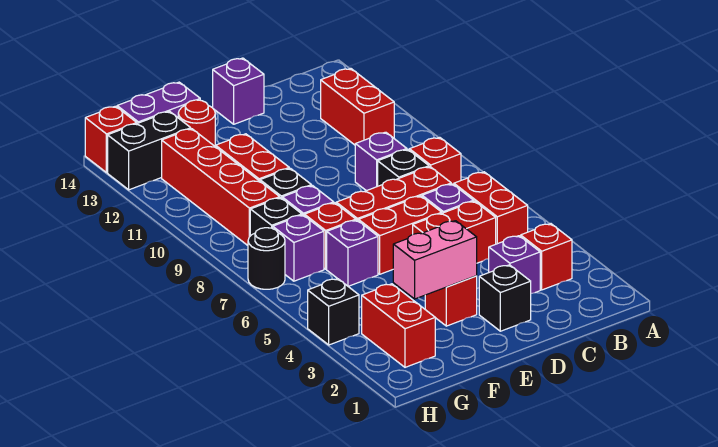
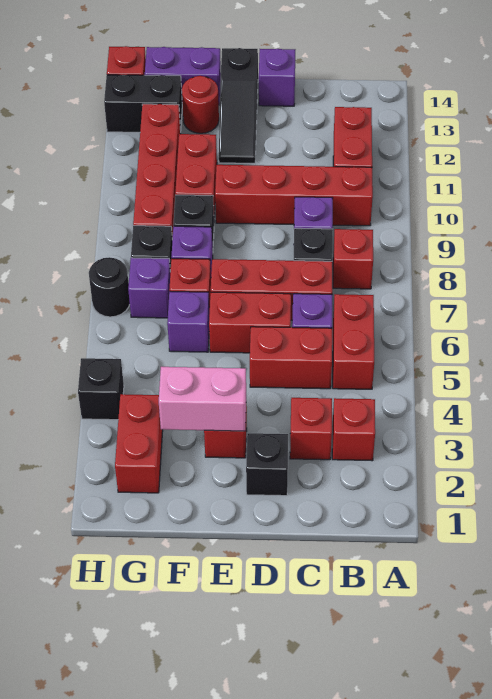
none -> red brick B10:E10 level 1
purple brick C3 level 1 -> red brick C3 level 1
none -> black slope E12:E14 level 1 top 14

